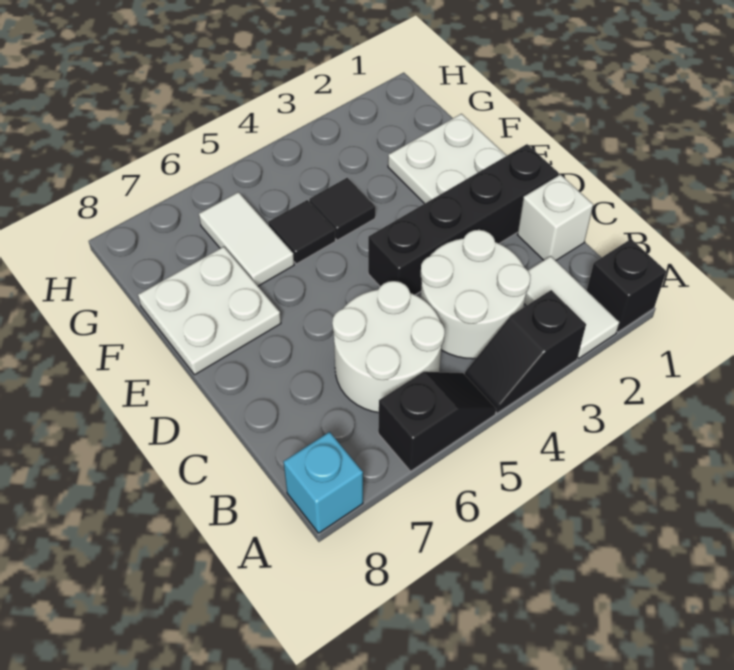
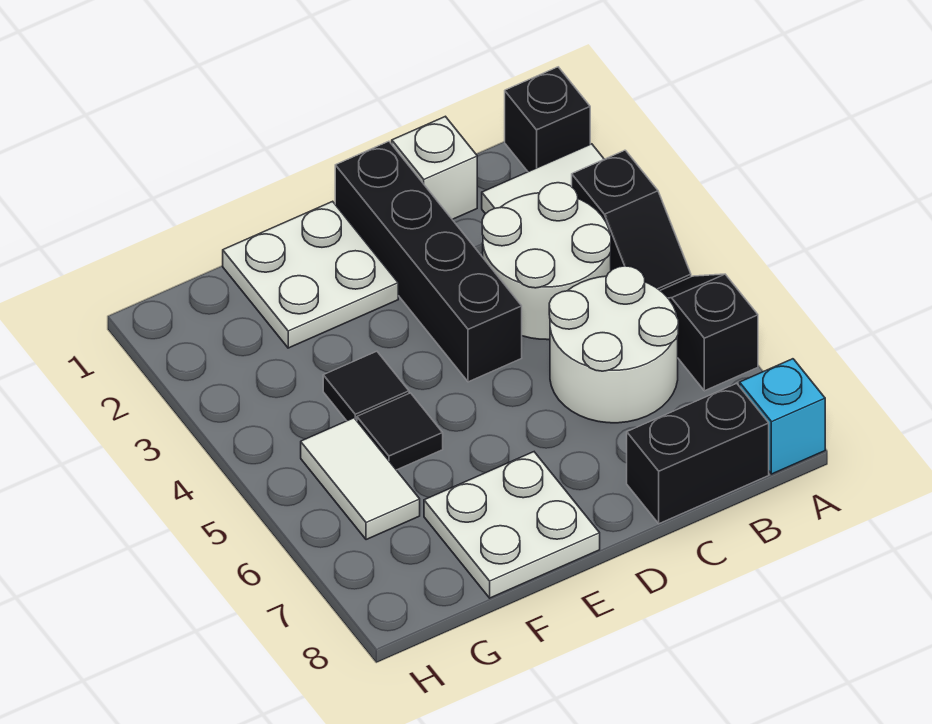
none -> black brick B8:C8 level 1
white tile F6:G6 level 1 -> white tile G5:G6 level 1

